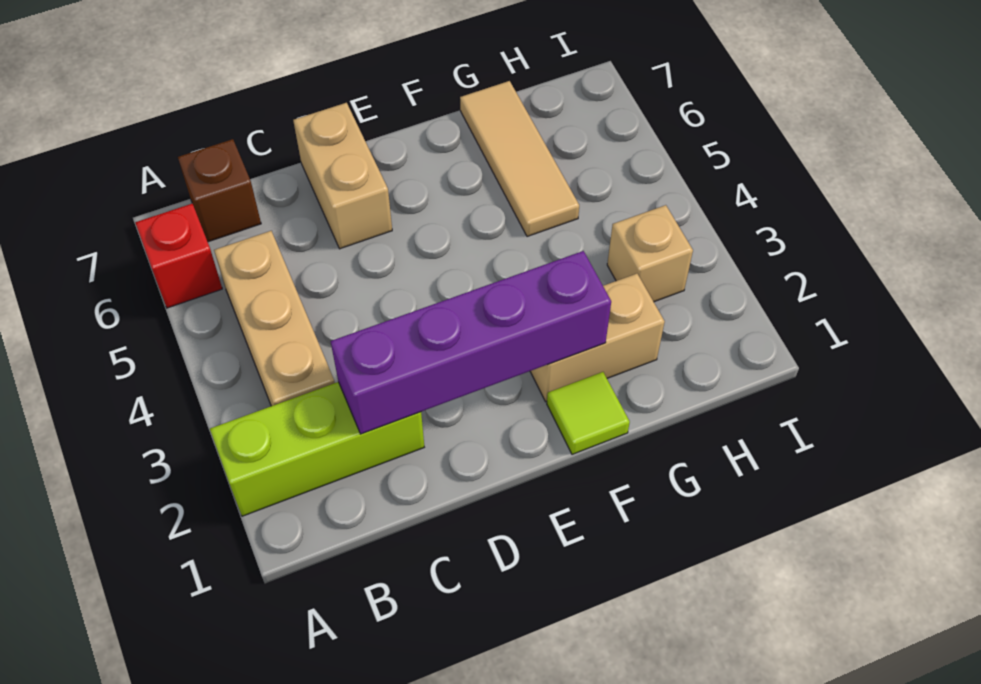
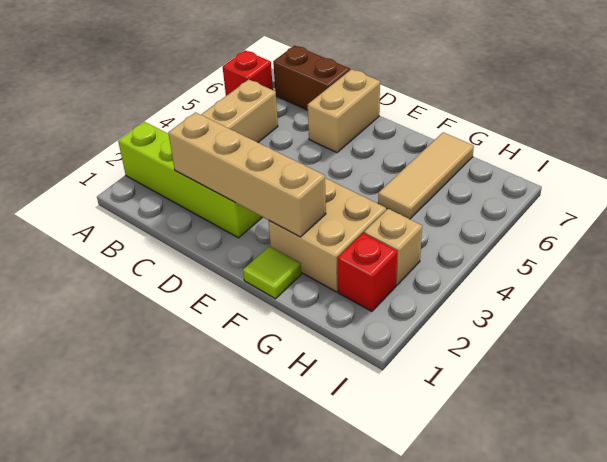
lime brick A2:C2 level 1 -> lime brick A2:D2 level 1
brown brick B7 level 1 -> brown brick B7:C7 level 1
purple brick C2:F2 level 2 -> tan brick C2:F2 level 2
tan brick F2:G2 level 1 -> tan brick F2:G3 level 1
none -> red brick H2 level 1

